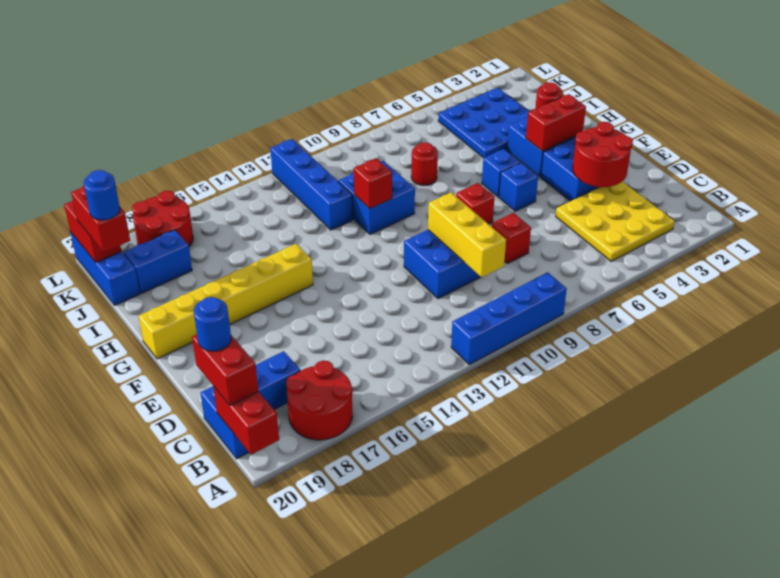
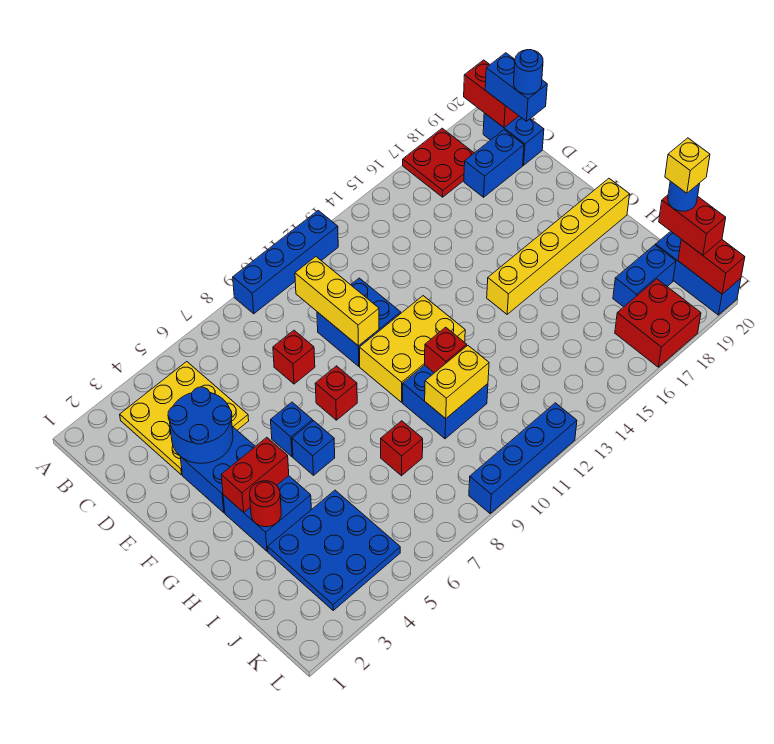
red round brick A17:B18 level 1 -> red plate A17:B18 level 1
red brick B20:C20 level 3 -> blue brick B20:C20 level 3
red round brick D3:E4 level 2 -> blue round brick D3:E4 level 2
none -> yellow brick F10:G12 level 1
red round brick I8 level 1 -> red brick I8 level 1
none -> yellow brick I10:I11 level 2
blue brick I12:L12 level 1 -> blue brick L9:L12 level 1
none -> yellow brick J20 level 5
red round brick K17:L18 level 1 -> red brick K17:L18 level 1

